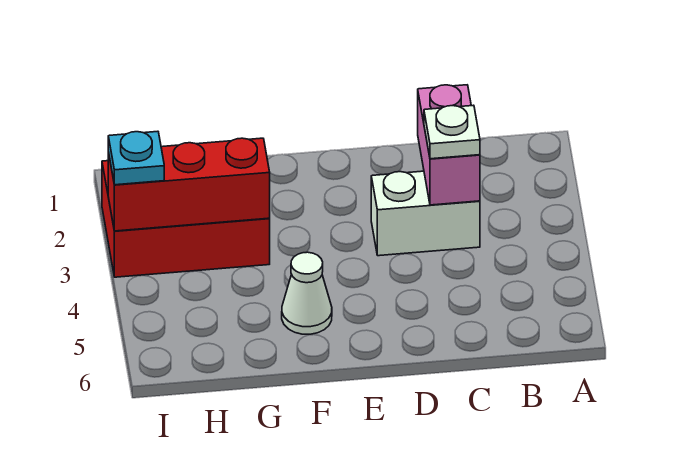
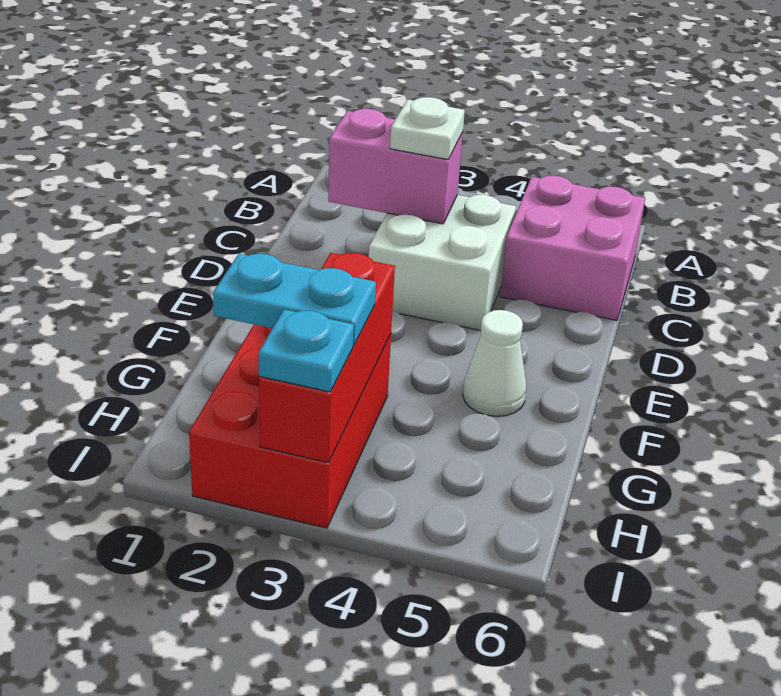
none -> pink brick B5:C6 level 1
white brick C3:D3 level 1 -> white brick C3:D4 level 1
none -> cyan plate H2:H3 level 3

